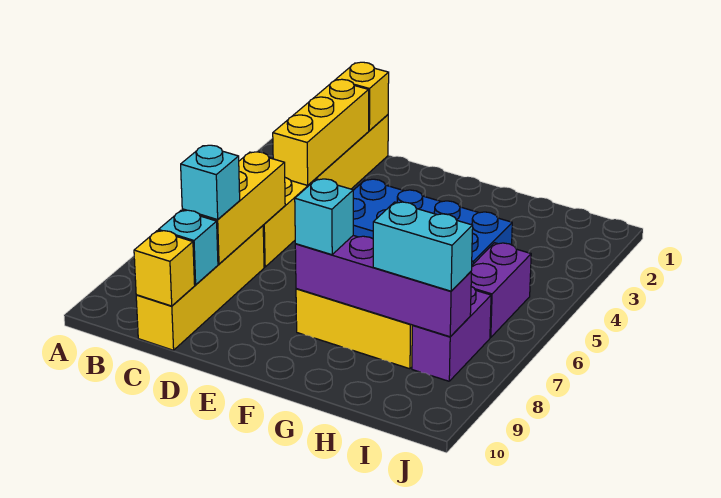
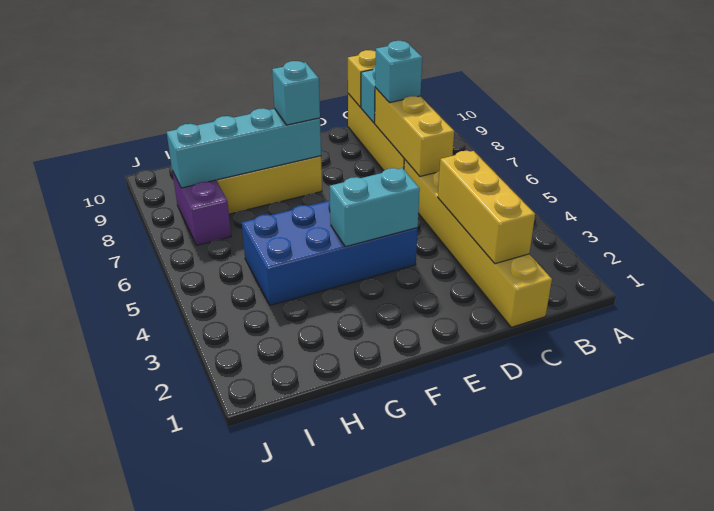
yellow brick C1 level 2 -> none
purple brick F8:I8 level 2 -> cyan brick F8:I8 level 2
cyan brick H8:I8 level 3 -> cyan brick E4:F4 level 2
purple brick I5:I6 level 1 -> none

